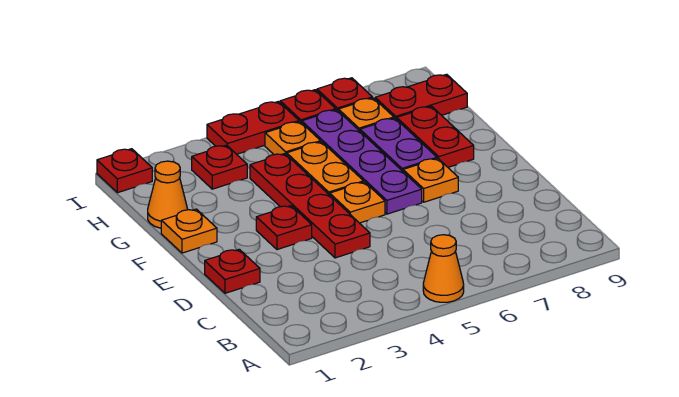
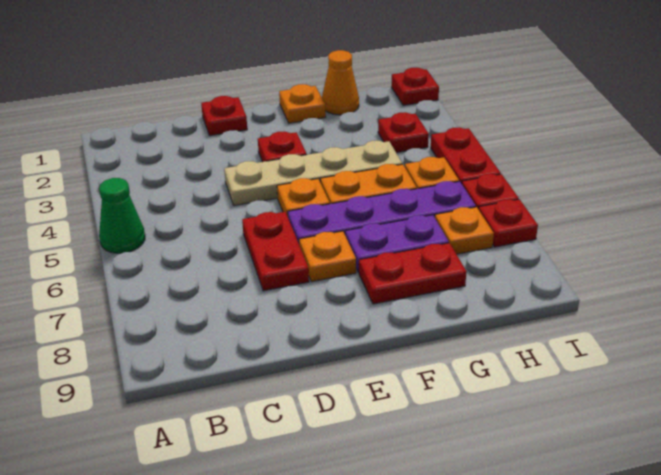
orange cone A5 level 1 -> green cone A5 level 1
red plate D4:G4 level 1 -> tan plate D4:G4 level 1
red plate H8:H9 level 1 -> red plate D6:D7 level 1

